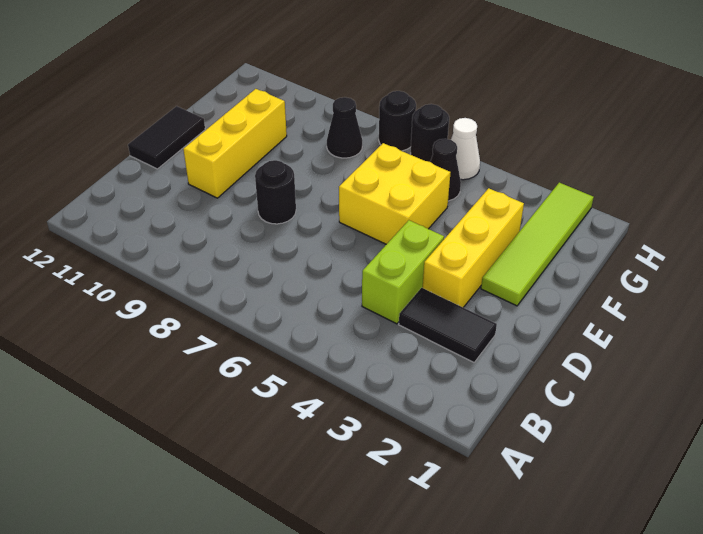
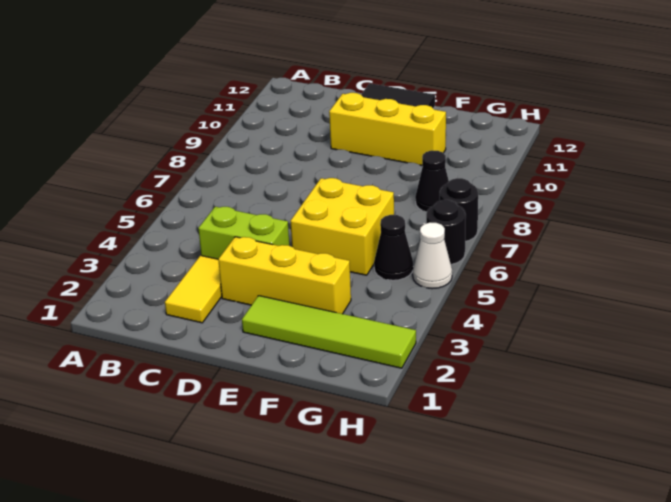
black tile C2:C3 level 1 -> yellow tile C2:C3 level 1
black round brick D8 level 1 -> none

